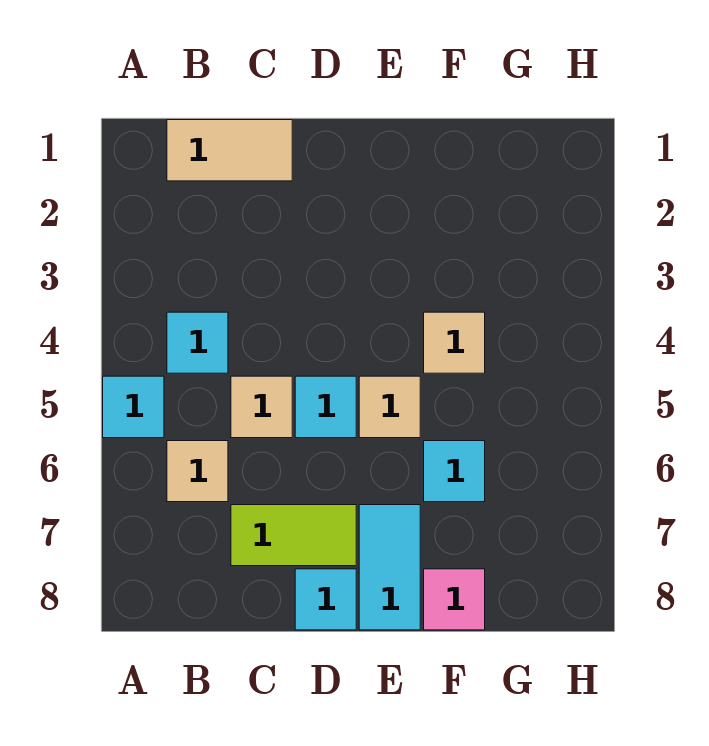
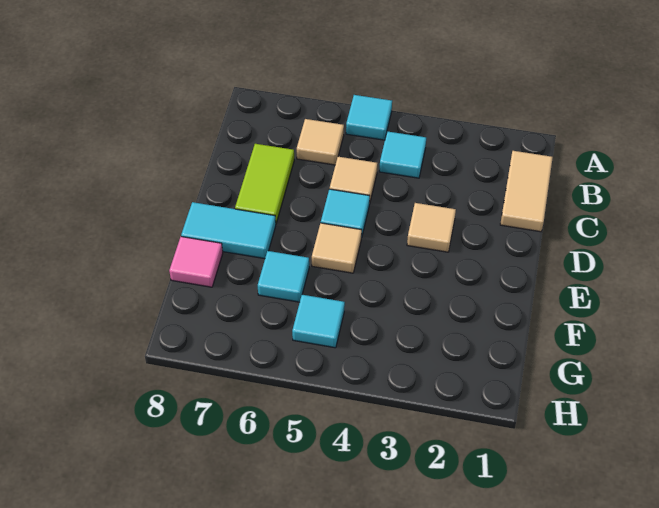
cyan tile D8 level 1 -> cyan tile G5 level 1
tan tile F4 level 1 -> tan tile D3 level 1

